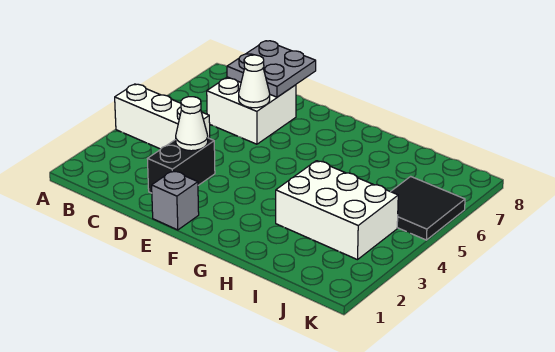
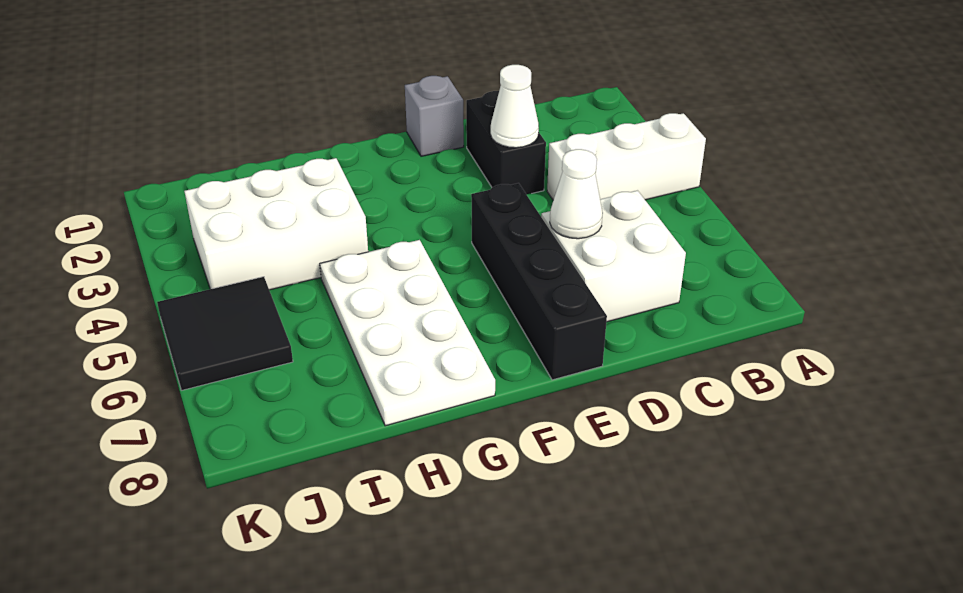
grey plate C7:D8 level 2 -> none
none -> black brick E5:E8 level 1
none -> white plate G5:H8 level 1

